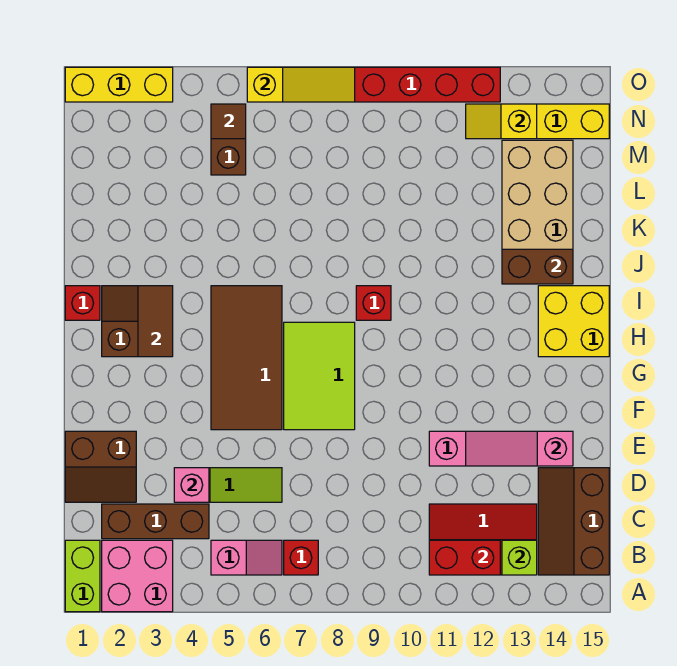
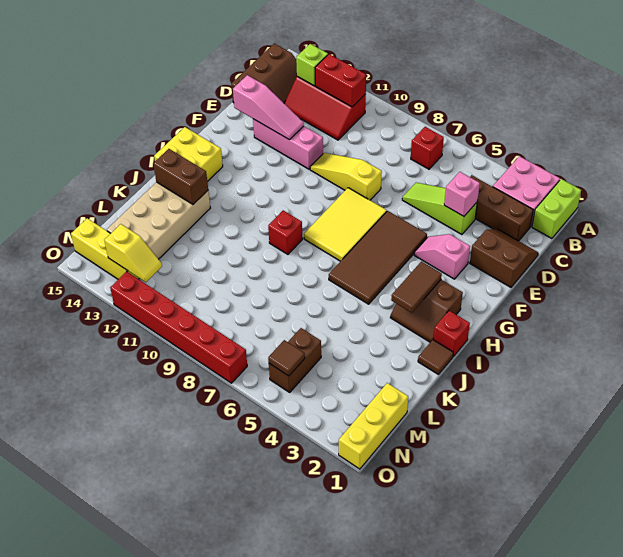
pink slope B5:B6 level 1 top 5 -> pink slope F3:F4 level 1 top 3
lime tile F7:H8 level 1 -> yellow tile F7:H8 level 1
none -> brown tile J1 level 1
yellow brick O1:O3 level 1 -> yellow brick M1:O1 level 1
yellow slope O6:O8 level 2 top 6 -> yellow slope E8:E10 level 1 top 8

